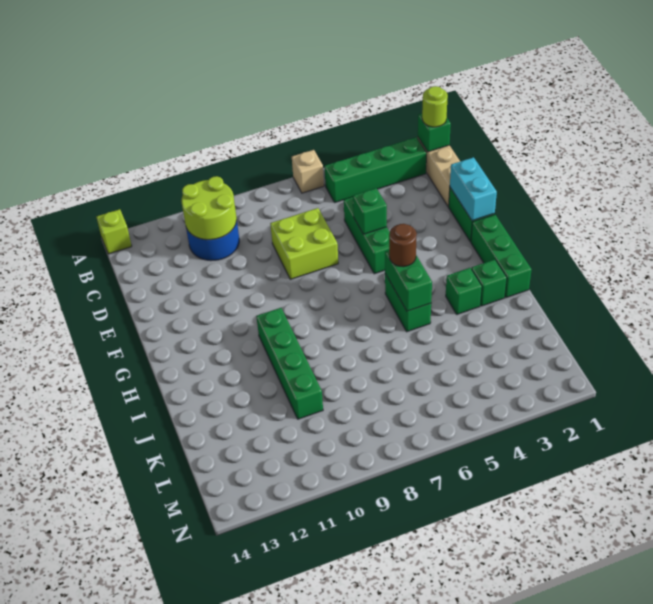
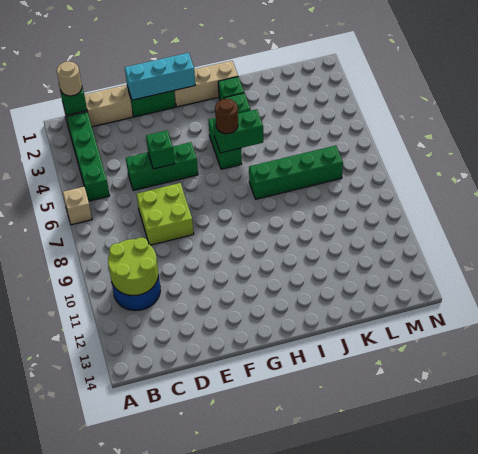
lime brick A14 level 1 -> none
lime round brick B1 level 3 -> tan round brick B1 level 3
cyan brick E1:F1 level 2 -> cyan brick E1:G1 level 2
green brick G1:I1 level 1 -> tan brick G1:I1 level 1
green brick H5:I5 level 1 -> green brick H4:H5 level 1
green brick H10:K10 level 1 -> green brick I7:L7 level 1

